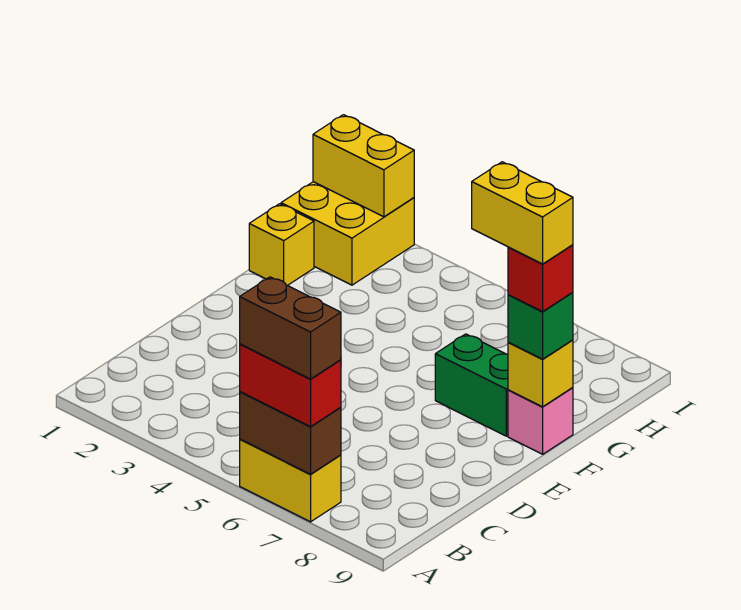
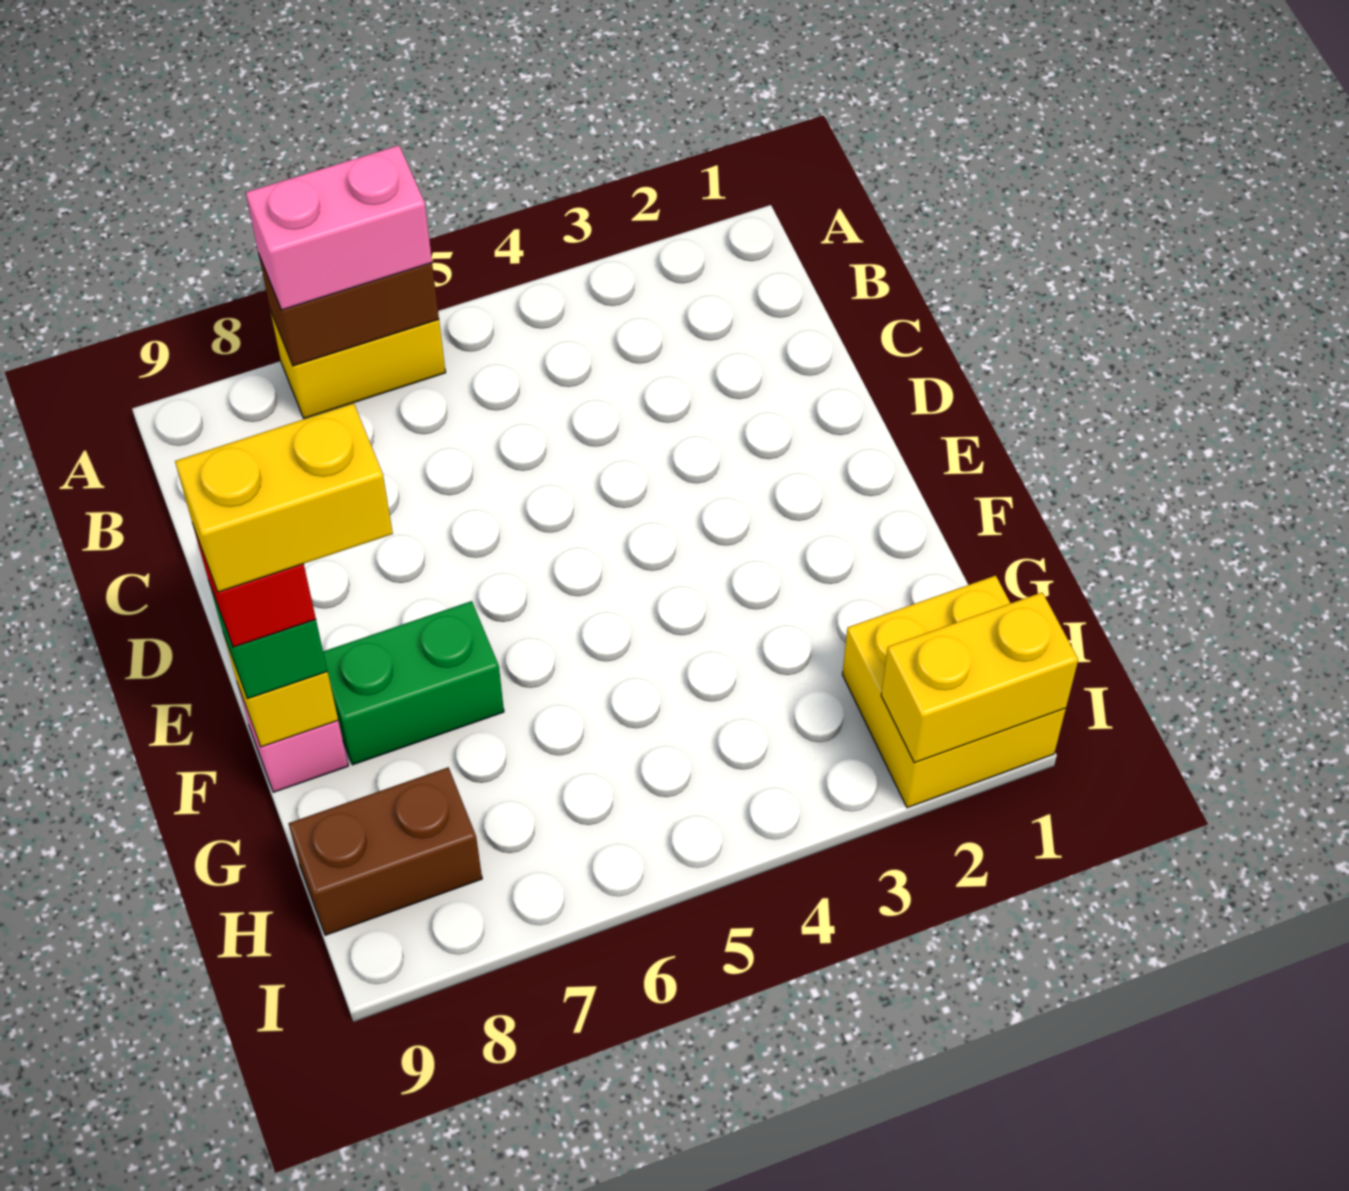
red brick A6:A7 level 3 -> pink brick A6:A7 level 3
brown brick A6:A7 level 4 -> brown brick H8:H9 level 1
yellow brick G1 level 1 -> none

